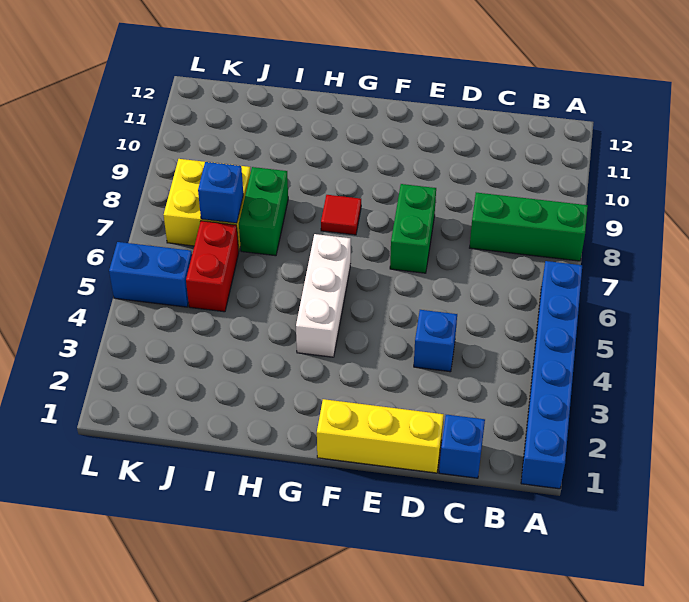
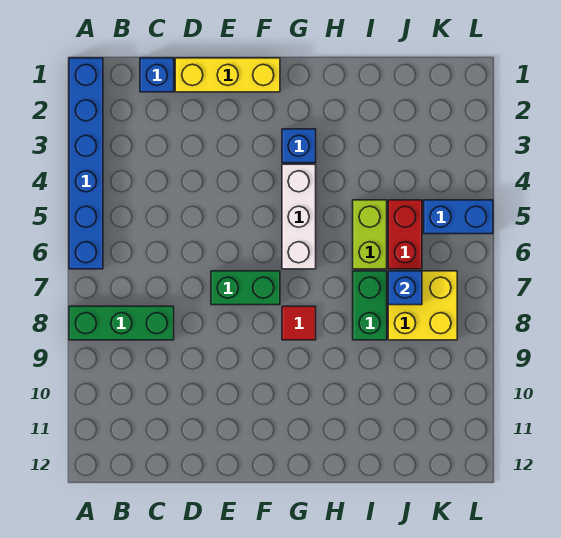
blue brick D4 level 1 -> blue brick G3 level 1
green brick E7:E8 level 1 -> green brick E7:F7 level 1
none -> lime brick I5:I6 level 1

